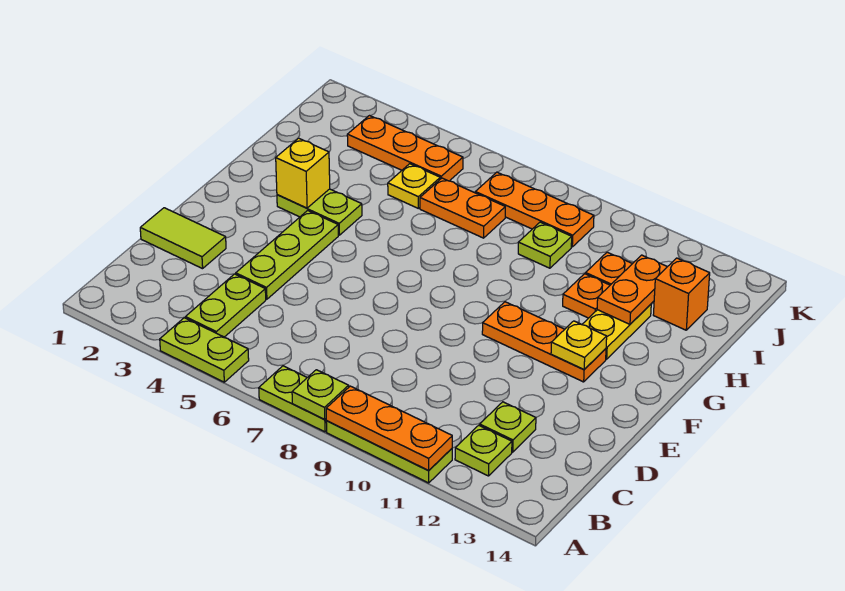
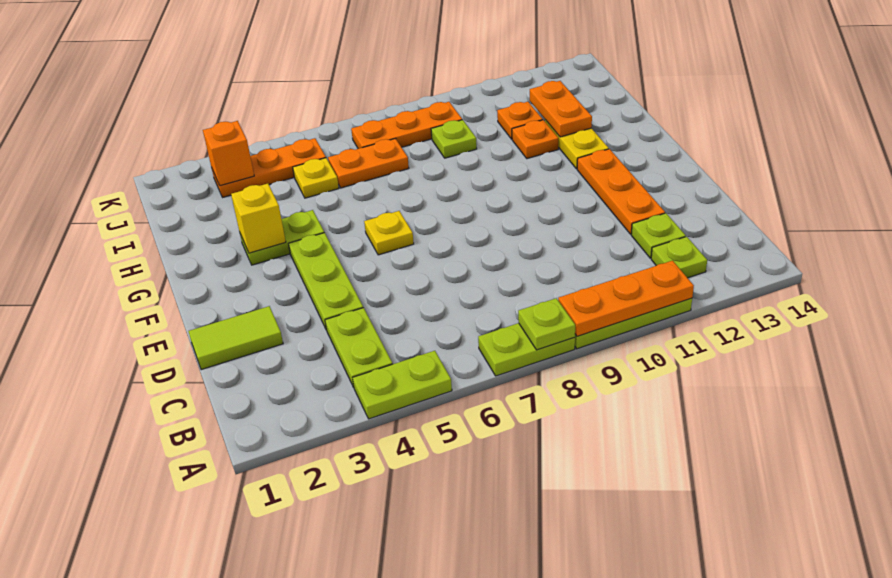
orange plate F10:F12 level 1 -> orange plate D12:F12 level 1
yellow plate F12 level 2 -> yellow plate F6 level 1
orange brick I13 level 1 -> orange brick J3 level 2

